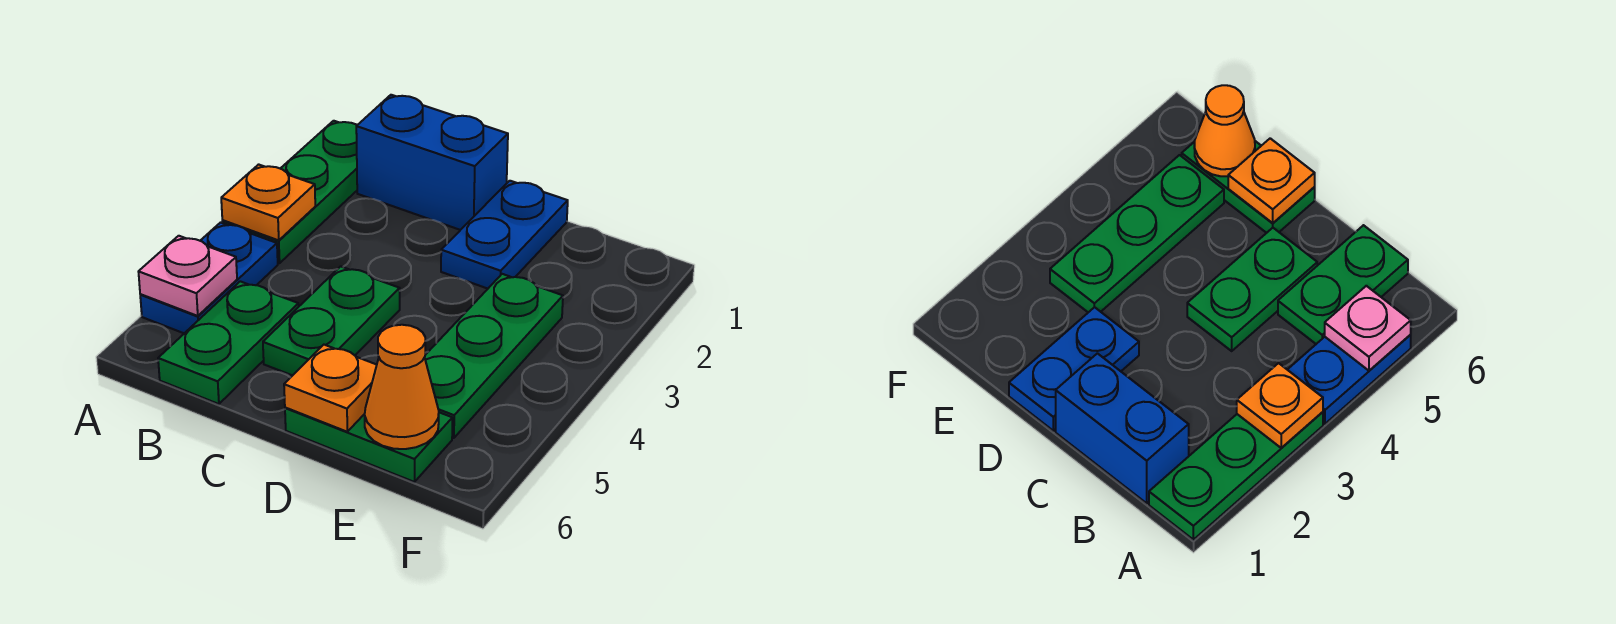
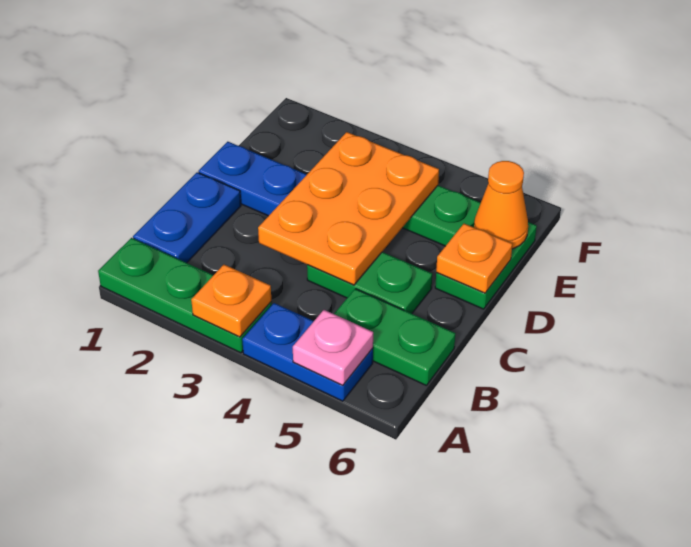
blue brick B1:C1 level 1 -> blue plate B1:C1 level 1
none -> orange plate C3:E4 level 2

